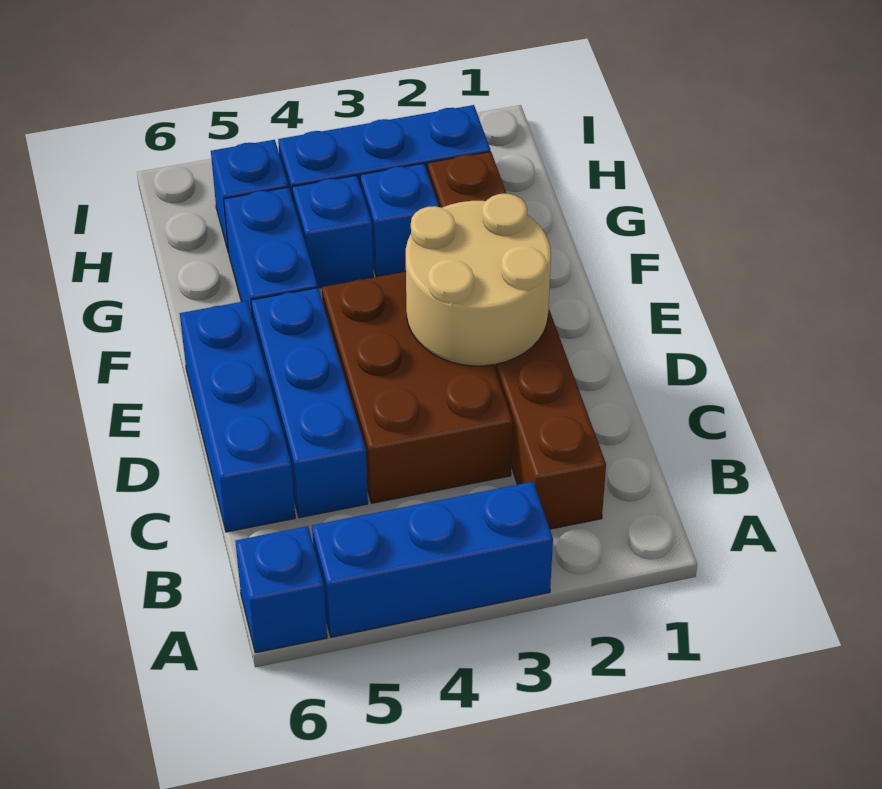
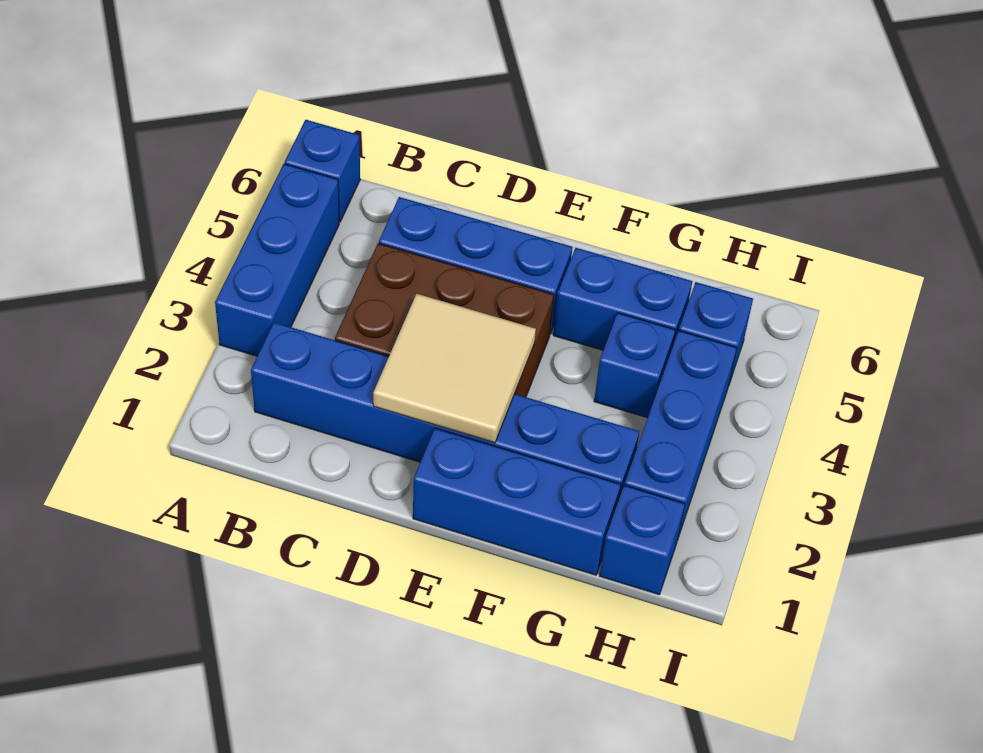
brown brick B2:G2 level 1 -> blue brick B2:G2 level 1
blue brick C6:E6 level 1 -> blue brick E1:G1 level 1
tan round brick D2:E3 level 2 -> tan tile D2:E3 level 2
blue brick G3 level 1 -> blue brick H1 level 1

